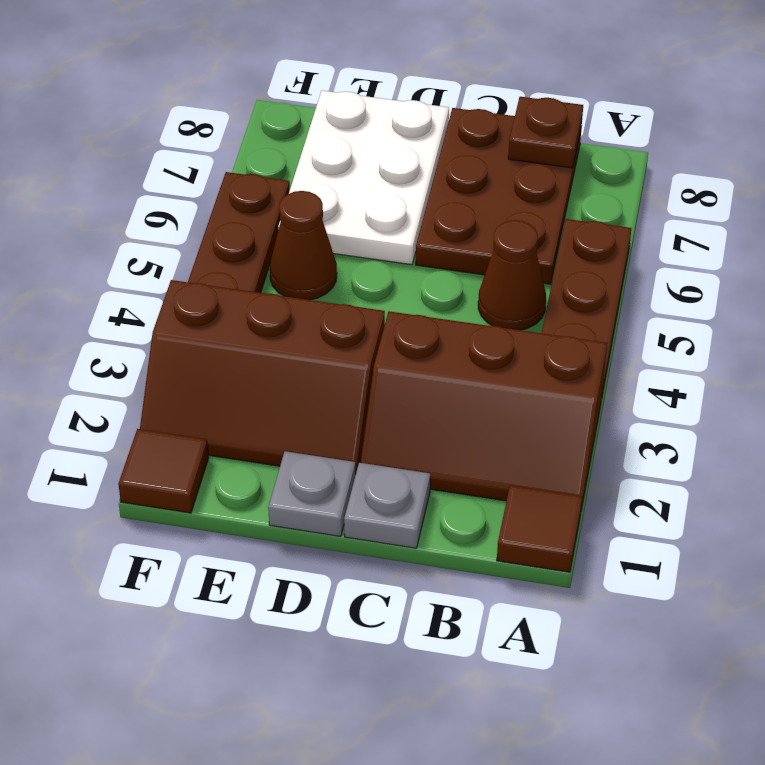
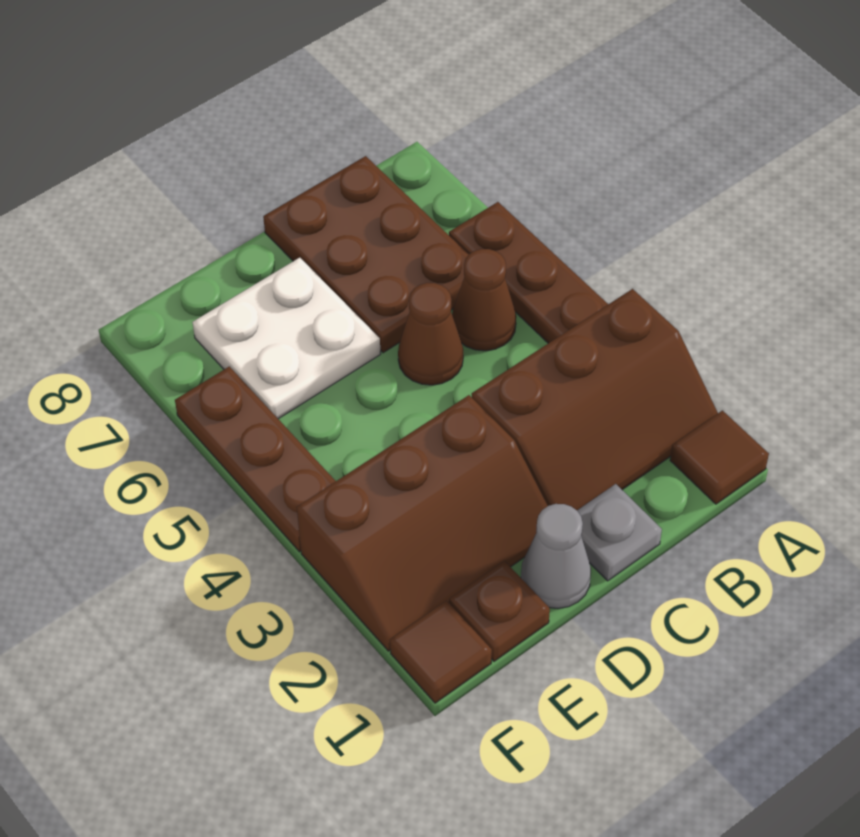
brown plate B8 level 2 -> brown plate E1 level 1
grey plate D1 level 1 -> grey cone D1 level 1
white plate D6:E8 level 1 -> white plate D6:E7 level 1
brown cone E5 level 1 -> brown cone C5 level 1

